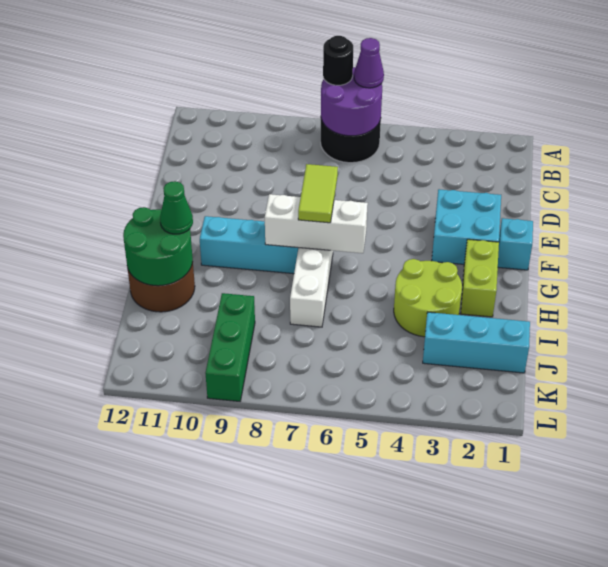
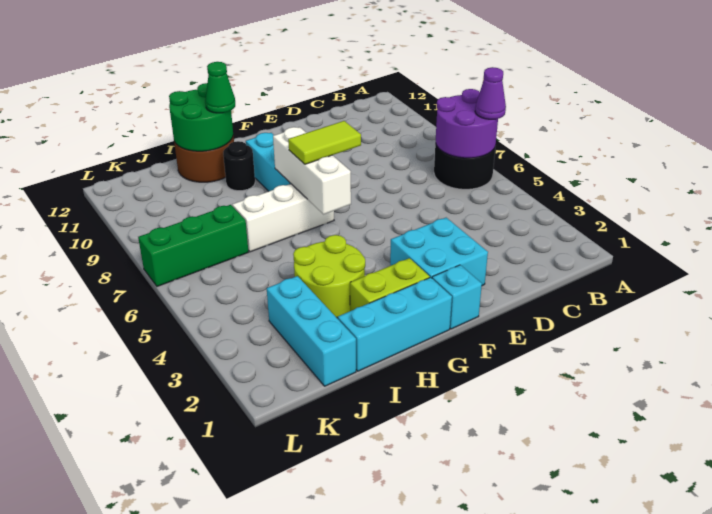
black round brick A7 level 3 -> black round brick H10 level 1
none -> cyan brick G1:I1 level 1
green brick J9:L9 level 1 -> green brick J7:L7 level 1

